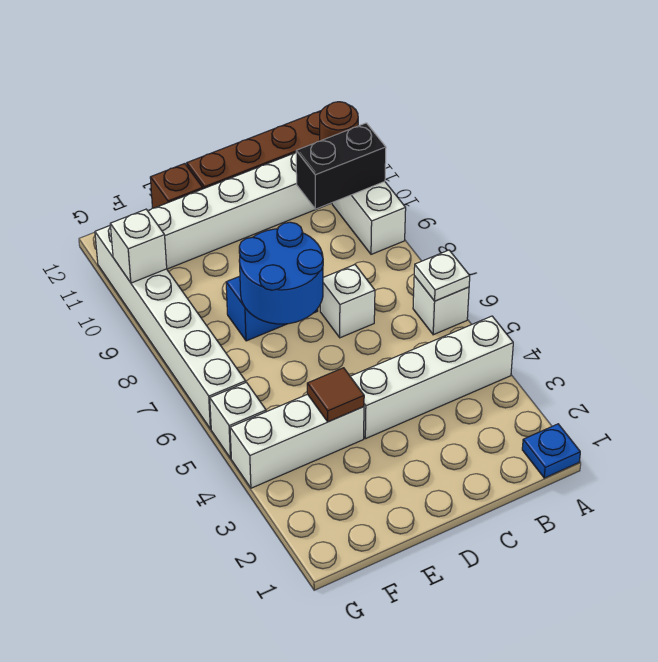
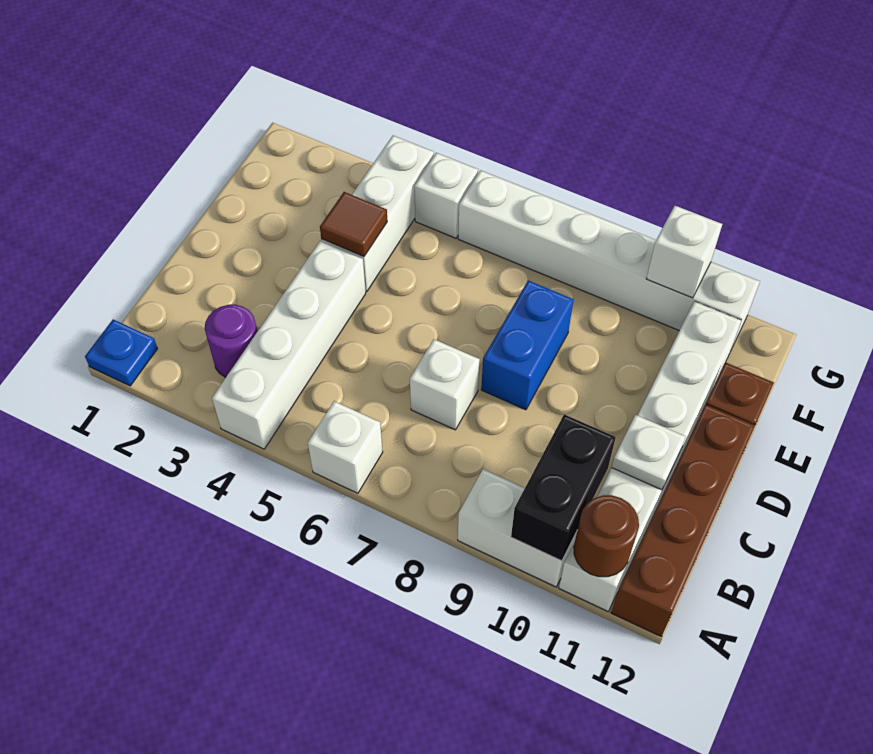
white plate A6 level 2 -> white plate C11 level 2
none -> purple round brick B3 level 1
blue round brick D7:E8 level 2 -> none

